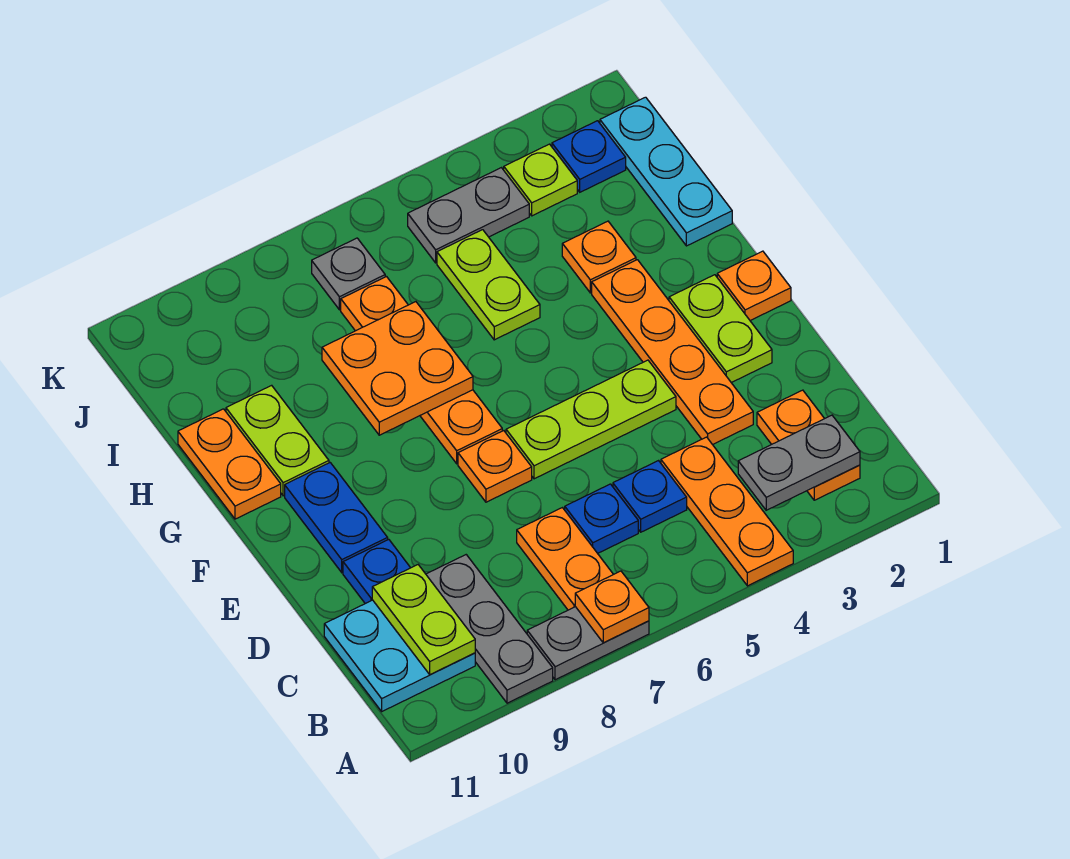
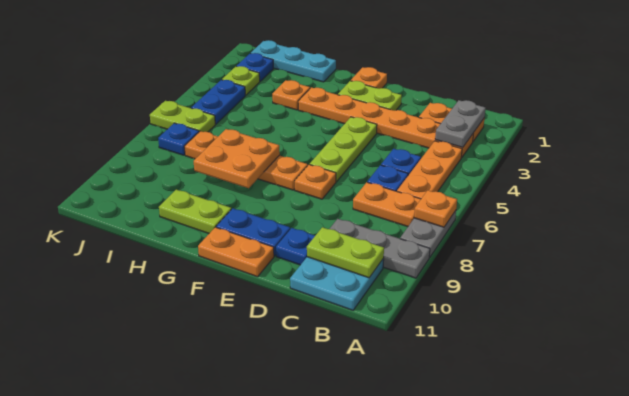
orange plate A4:C4 level 1 -> orange plate B4:B6 level 1
orange plate D3:G3 level 1 -> orange plate B3:G3 level 1
orange plate G11:H11 level 1 -> orange plate E11:F11 level 1
lime plate H5:I5 level 1 -> lime plate J6:K6 level 1
grey plate J4:J5 level 1 -> blue plate J4:J5 level 1
grey plate J7 level 1 -> blue plate J7 level 1

